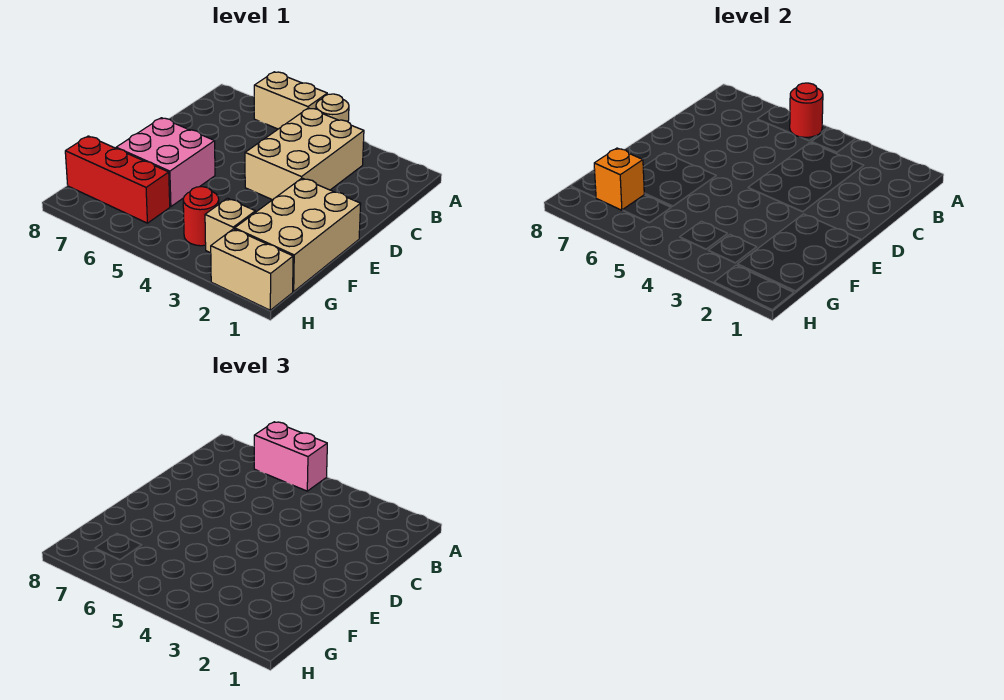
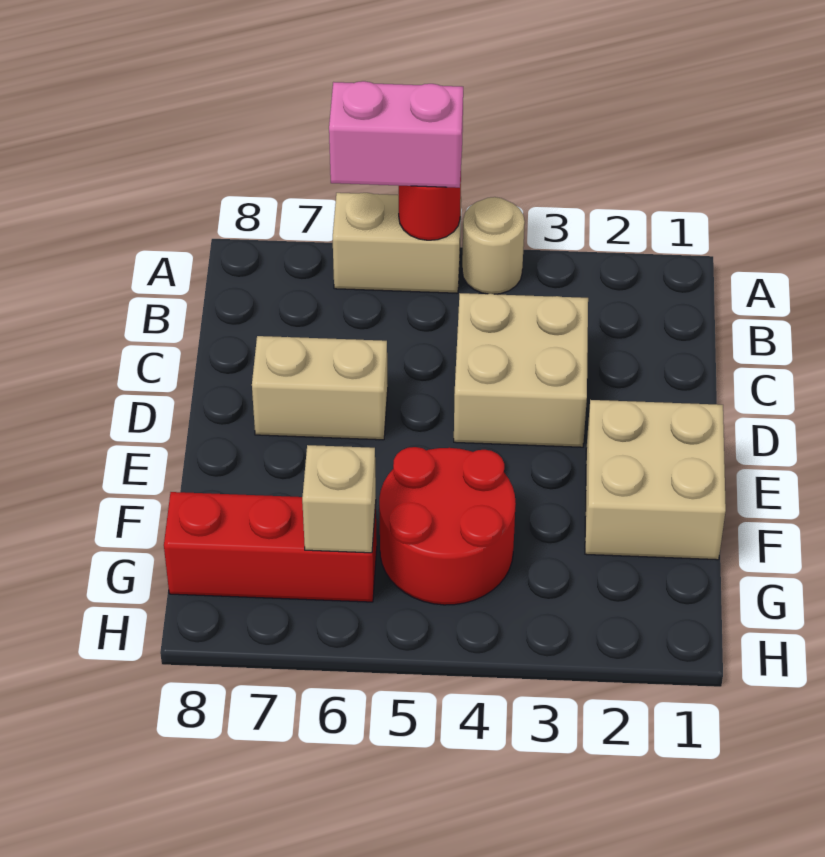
tan brick B3:D4 level 1 -> tan brick C3:D4 level 1
tan brick E1:G2 level 1 -> tan brick E1:F2 level 1
pink brick E6:F7 level 1 -> none
tan brick G3 level 1 -> tan brick G6 level 2
red round brick G4 level 1 -> red round brick F4:G5 level 1
orange brick G7 level 2 -> none
tan brick H1:H2 level 1 -> tan brick D6:D7 level 1

